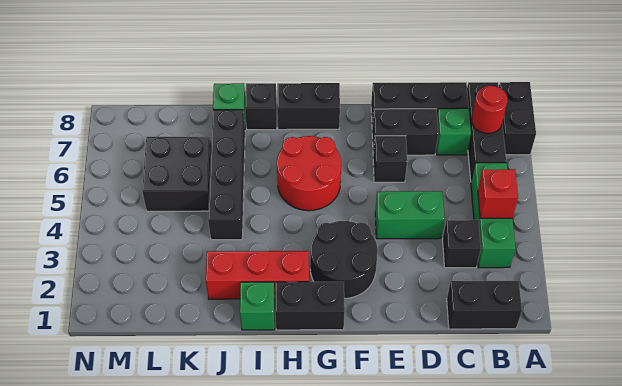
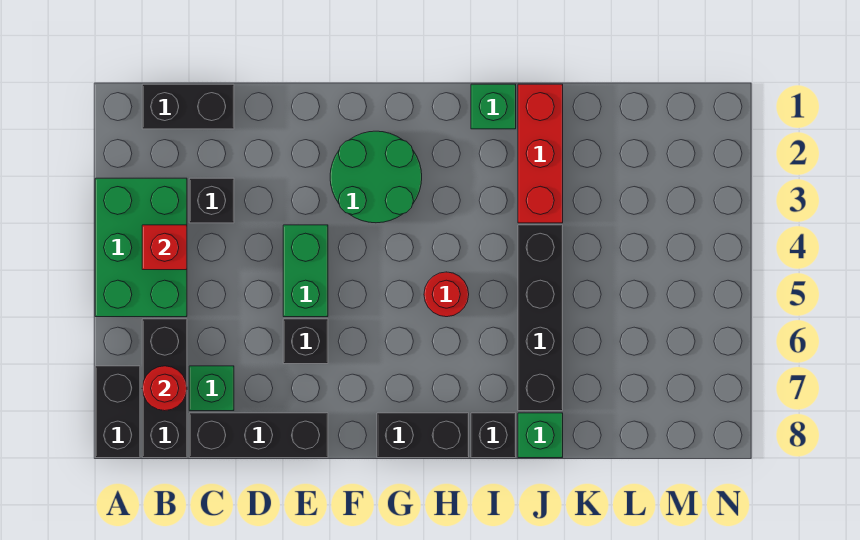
green brick B3:B5 level 1 -> green brick A3:B5 level 1
green brick D4:E4 level 1 -> green brick E4:E5 level 1
black brick D7:E7 level 1 -> none
black round brick F2:G3 level 1 -> green round brick F2:G3 level 1
black brick G1:H1 level 1 -> none
red round brick G5:H6 level 1 -> red round brick H5 level 1
red brick H2:J2 level 1 -> red brick J1:J3 level 1
black brick K5:L6 level 1 -> none

